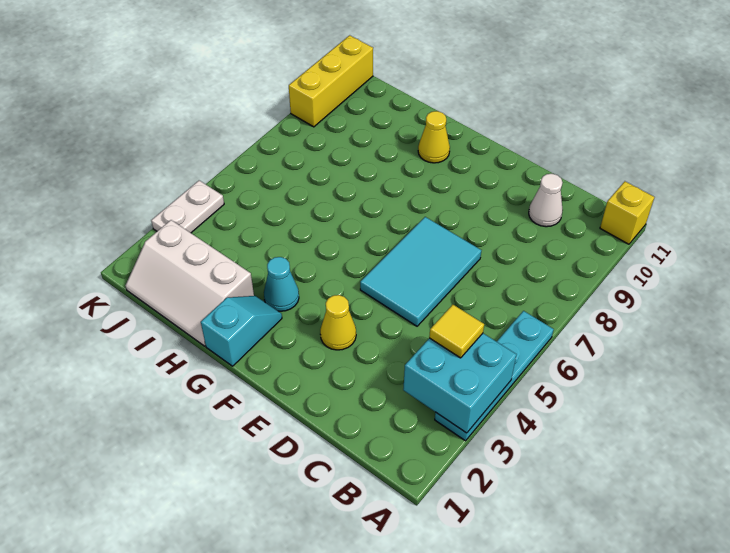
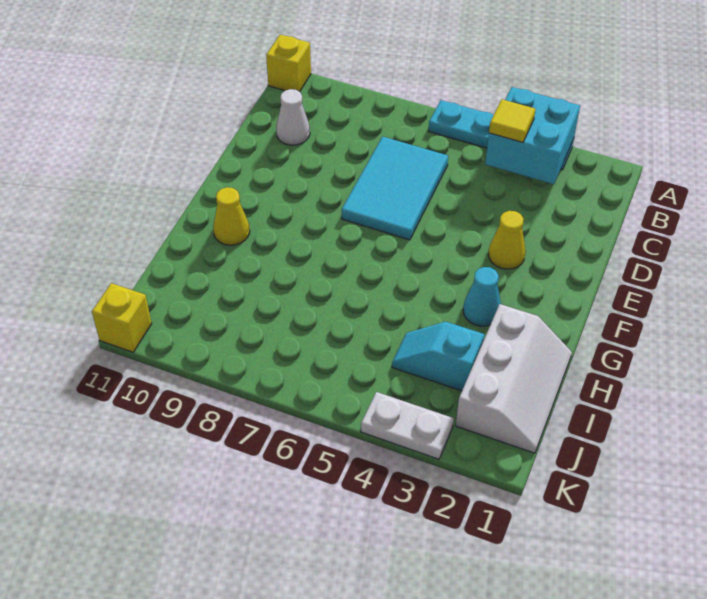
cyan tile D5:E7 level 1 -> cyan tile C6:E7 level 1
cyan slope G1:G2 level 1 top 1 -> cyan slope I3:I4 level 1 top 3
yellow brick K9:K11 level 1 -> yellow brick K11 level 1

